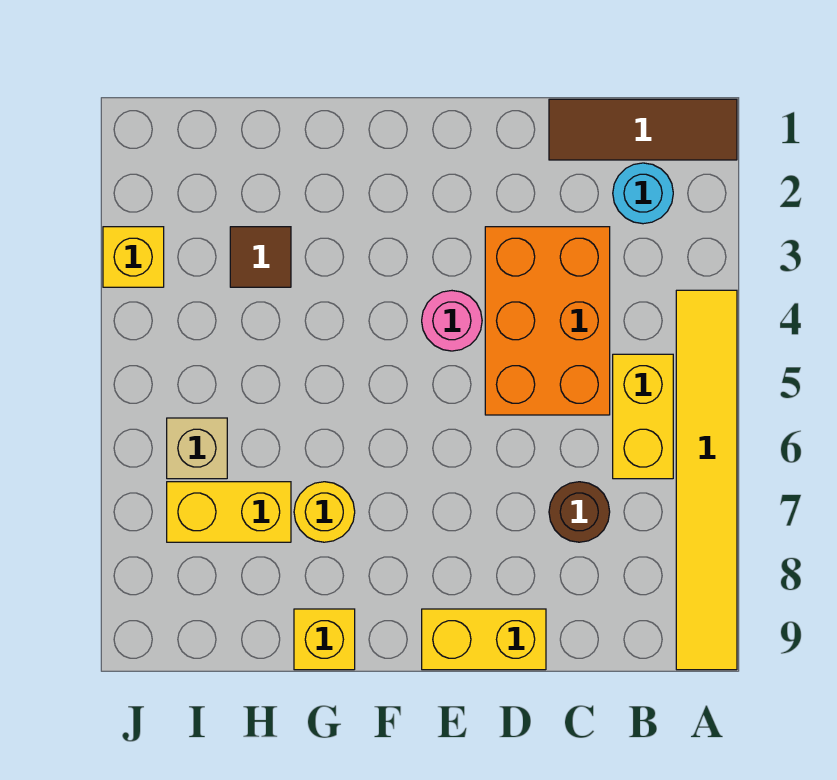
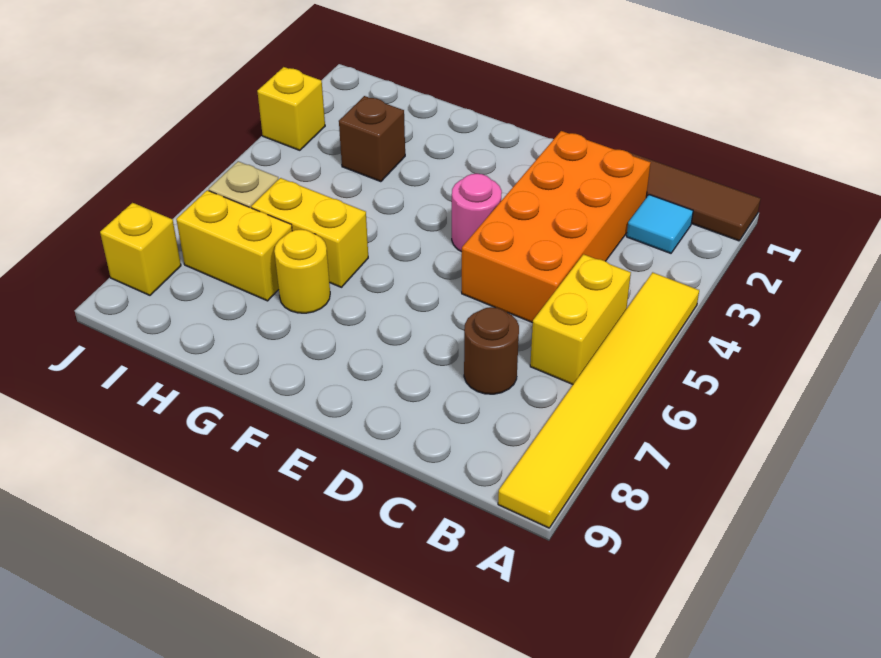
cyan round brick B2 level 1 -> cyan tile B2 level 1
orange brick C3:D5 level 1 -> orange brick C2:D5 level 1
yellow brick D9:E9 level 1 -> yellow brick G6:H6 level 1
yellow brick G9 level 1 -> yellow brick J8 level 1
brown tile H3 level 1 -> brown brick H3 level 1

